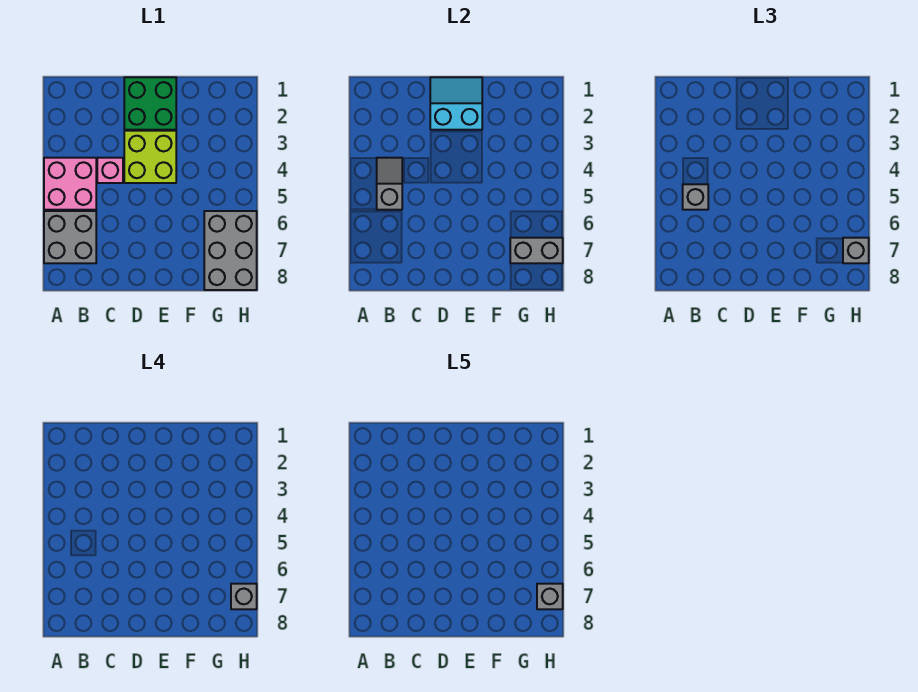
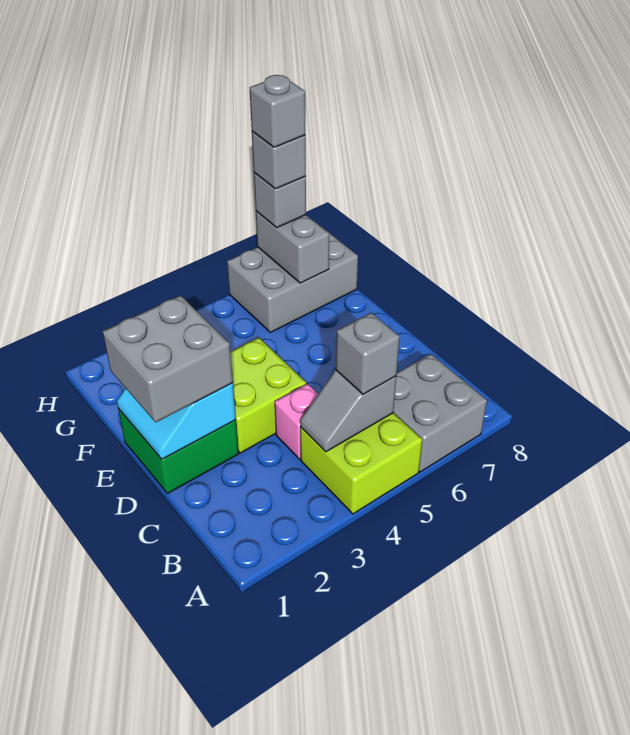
pink brick A4:B5 level 1 -> lime brick A4:B5 level 1
none -> grey brick D1:E2 level 3

